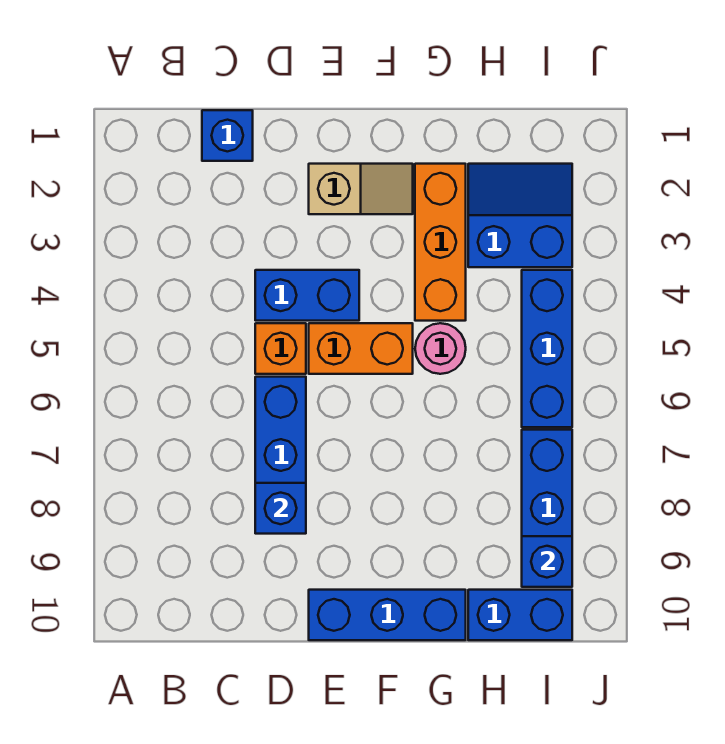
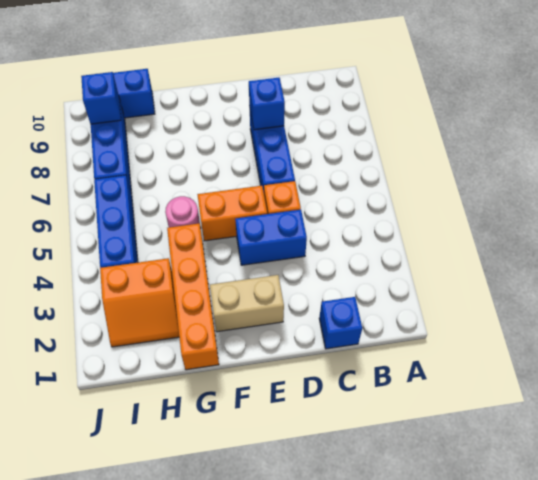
tan slope E2:F2 level 1 top E -> tan brick E2:F2 level 1
blue brick E10:G10 level 1 -> none
orange brick G2:G4 level 1 -> orange brick G1:G4 level 1
blue slope H2:I3 level 1 top 3 -> orange slope H2:I3 level 1 top 3

